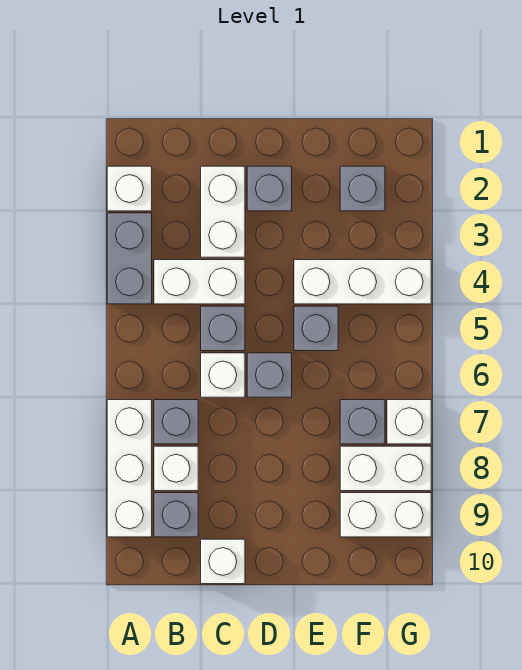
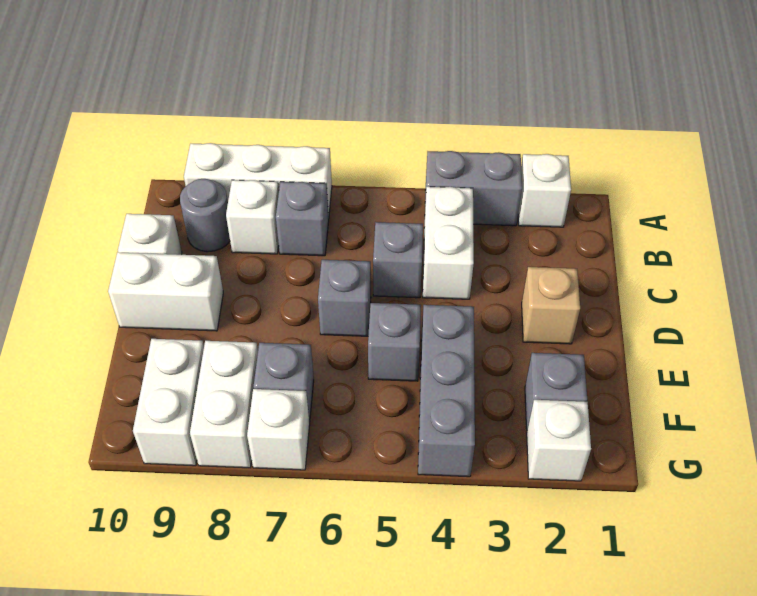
grey brick B9 level 1 -> grey round brick B9 level 1
white brick C2:C3 level 1 -> white brick D9:D10 level 1
white brick C6 level 1 -> white brick G2 level 1
grey brick D2 level 1 -> tan brick D2 level 1
white brick E4:G4 level 1 -> grey brick E4:G4 level 1

